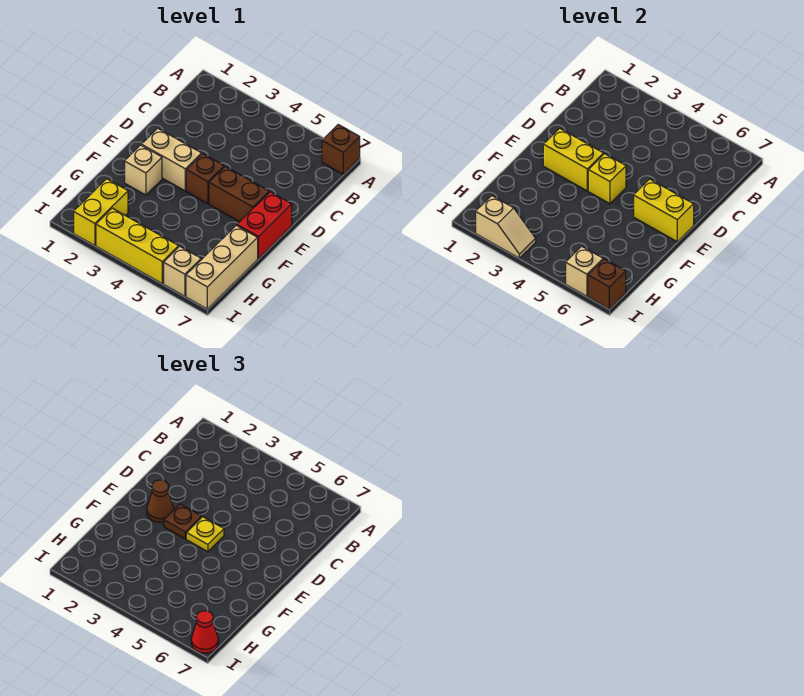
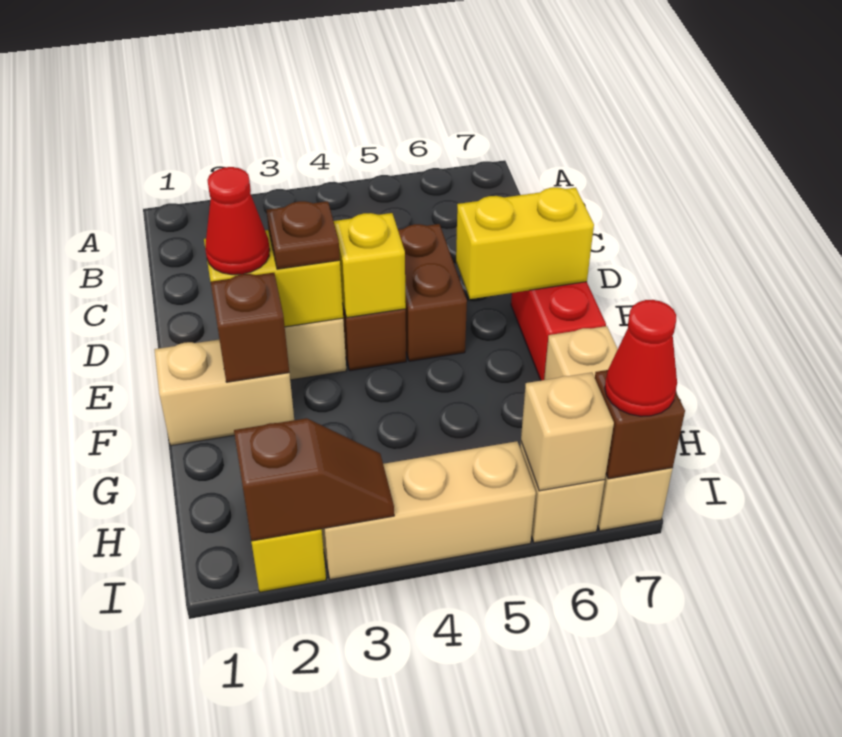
brown brick A7 level 1 -> brown brick F2 level 2
brown cone E2 level 3 -> red cone E2 level 3
yellow plate E4 level 3 -> none
brown brick E5:E6 level 1 -> brown brick D5:E5 level 1
tan brick F2 level 1 -> tan brick F1:F2 level 1
tan slope I2:I3 level 2 top 2 -> brown slope I2:I3 level 2 top 2
yellow brick I3:I5 level 1 -> tan brick I3:I5 level 1

